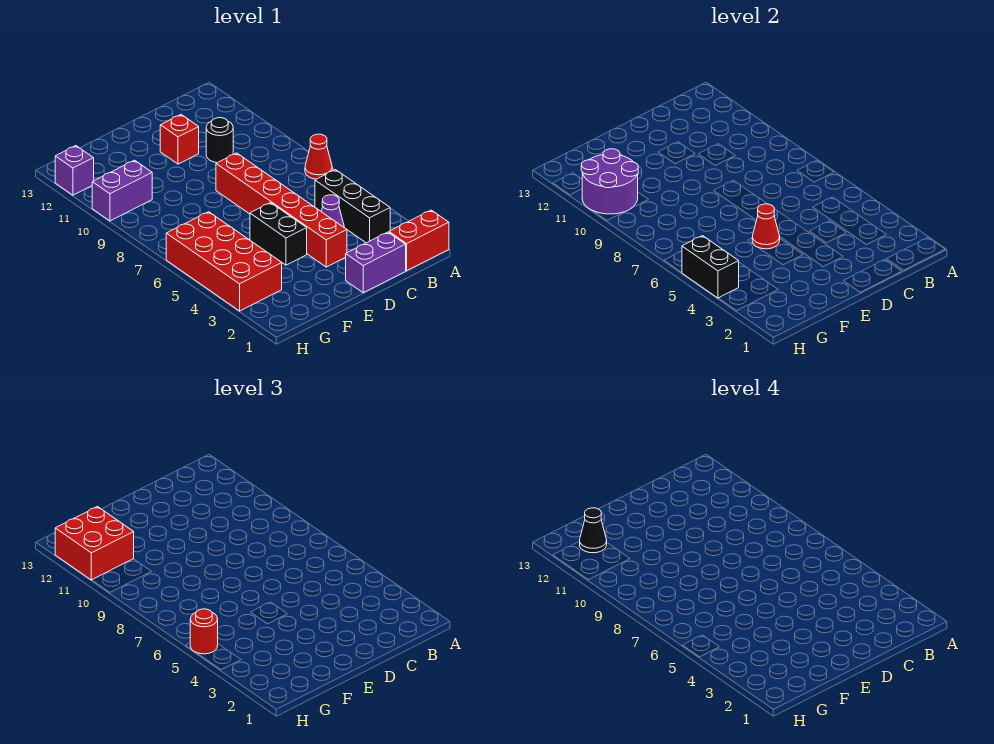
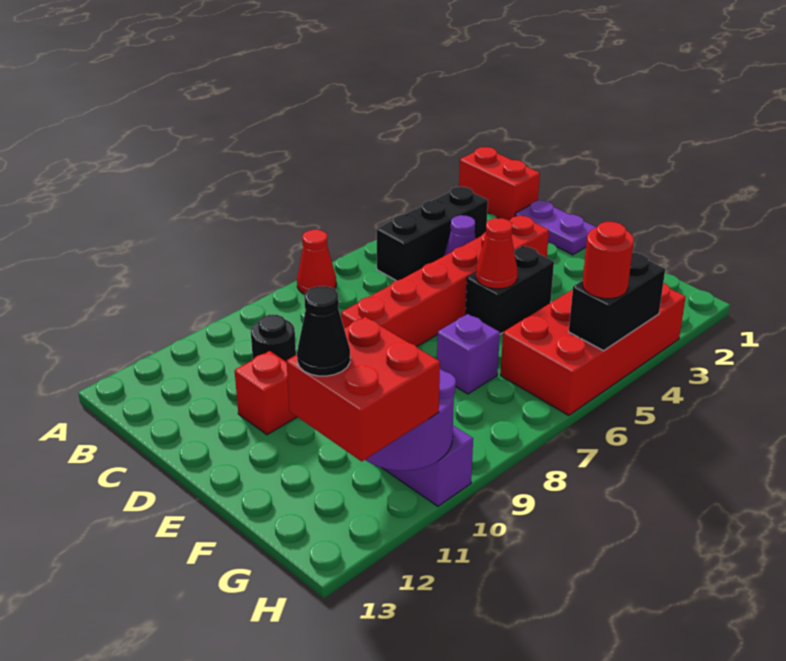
purple brick C1:D1 level 1 -> purple plate C1:D1 level 1
purple brick H12 level 1 -> purple brick F7 level 1

